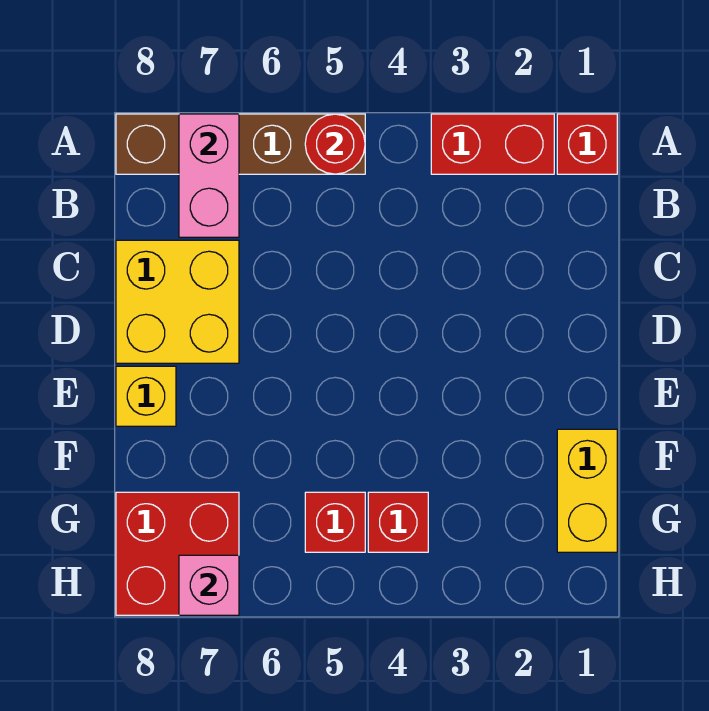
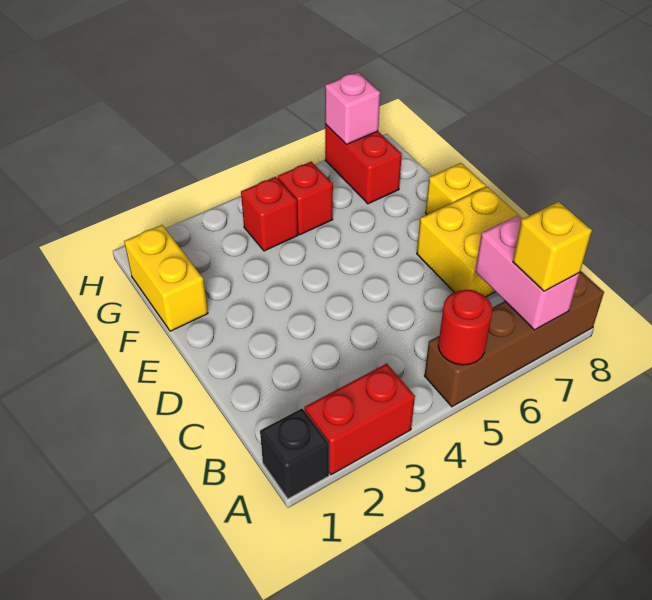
red brick A1 level 1 -> black brick A1 level 1
none -> yellow brick A7 level 3
red brick G7:H8 level 1 -> red brick G7:H7 level 1

